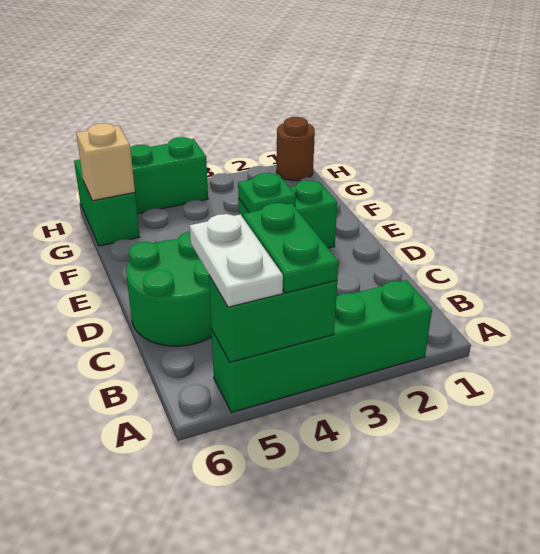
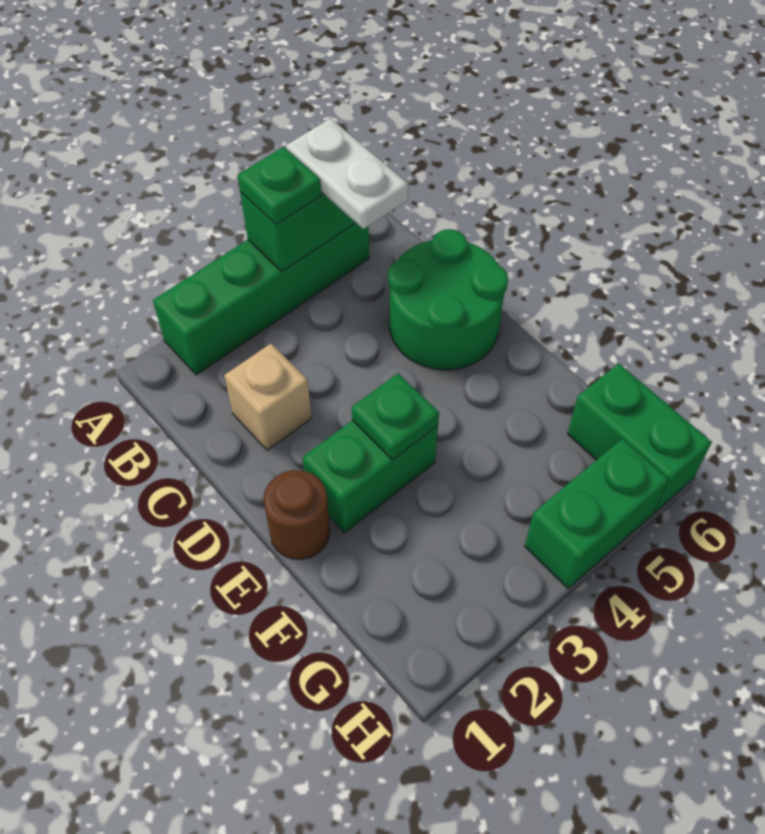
green plate A4:B4 level 3 -> green plate A4 level 3
tan brick G6 level 2 -> tan brick C2 level 1
brown round brick H1 level 1 -> brown round brick E1 level 1

